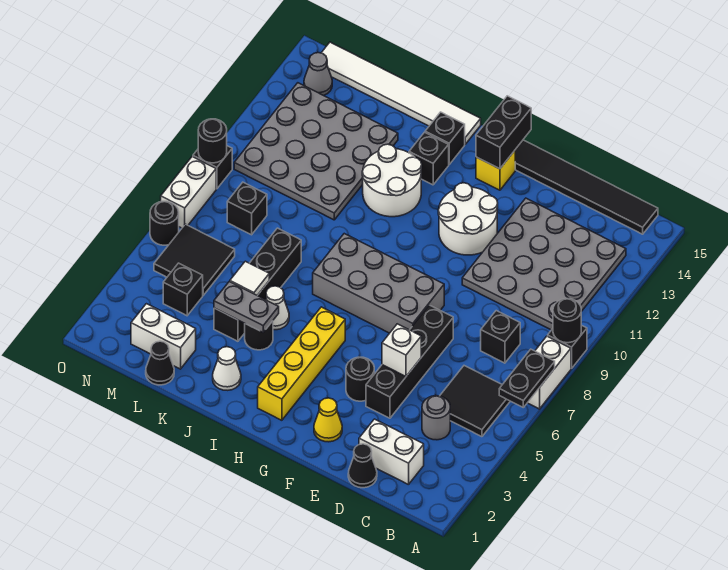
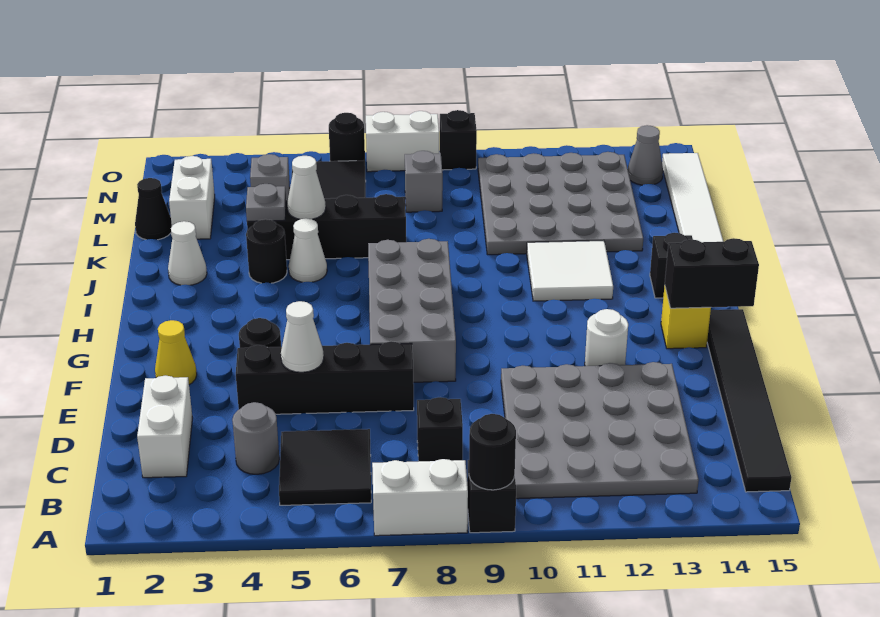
black plate A6:A7 level 2 -> none
black cone D1 level 1 -> none
white brick E5 level 2 -> white cone E5 level 2
white round brick F11:G12 level 1 -> white round brick F12 level 1
yellow brick H2:H5 level 1 -> none
white round brick I11:J12 level 1 -> white tile I11:J12 level 1
black brick I13 level 1 -> none
grey plate J4:K4 level 2 -> grey plate K4 level 2
white tile K5 level 2 -> white cone K5 level 2
black brick M4 level 1 -> grey brick M4 level 1
black brick M8 level 1 -> grey brick M8 level 1
black round brick O9 level 2 -> none

